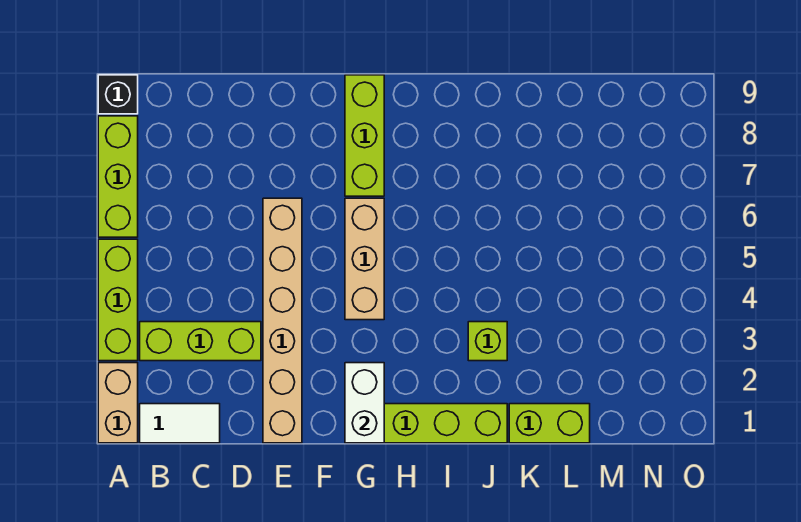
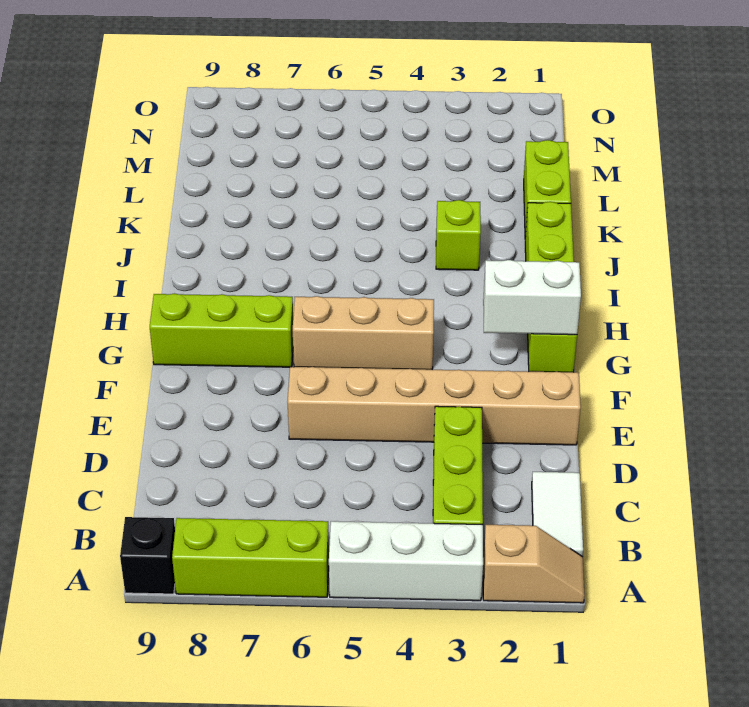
tan brick A1:A2 level 1 -> tan slope A1:A2 level 1 top 2
lime brick A3:A5 level 1 -> white brick A3:A5 level 1

